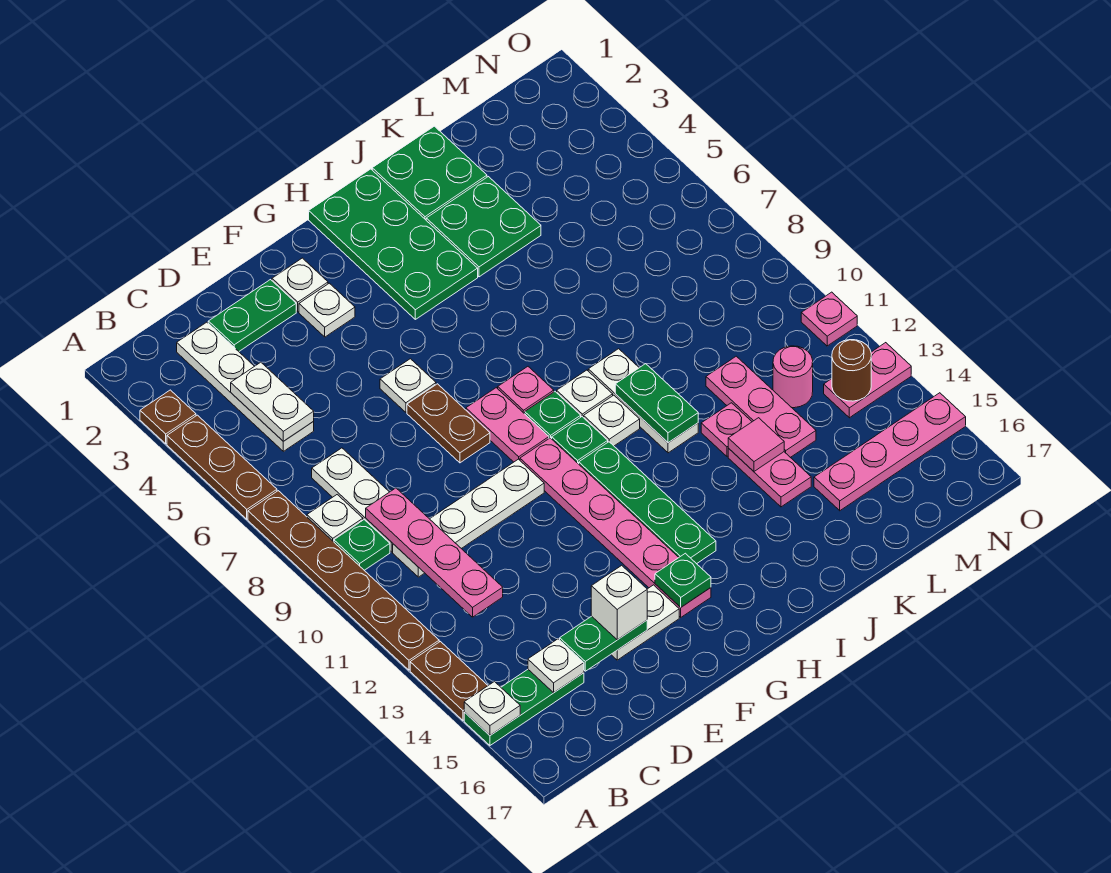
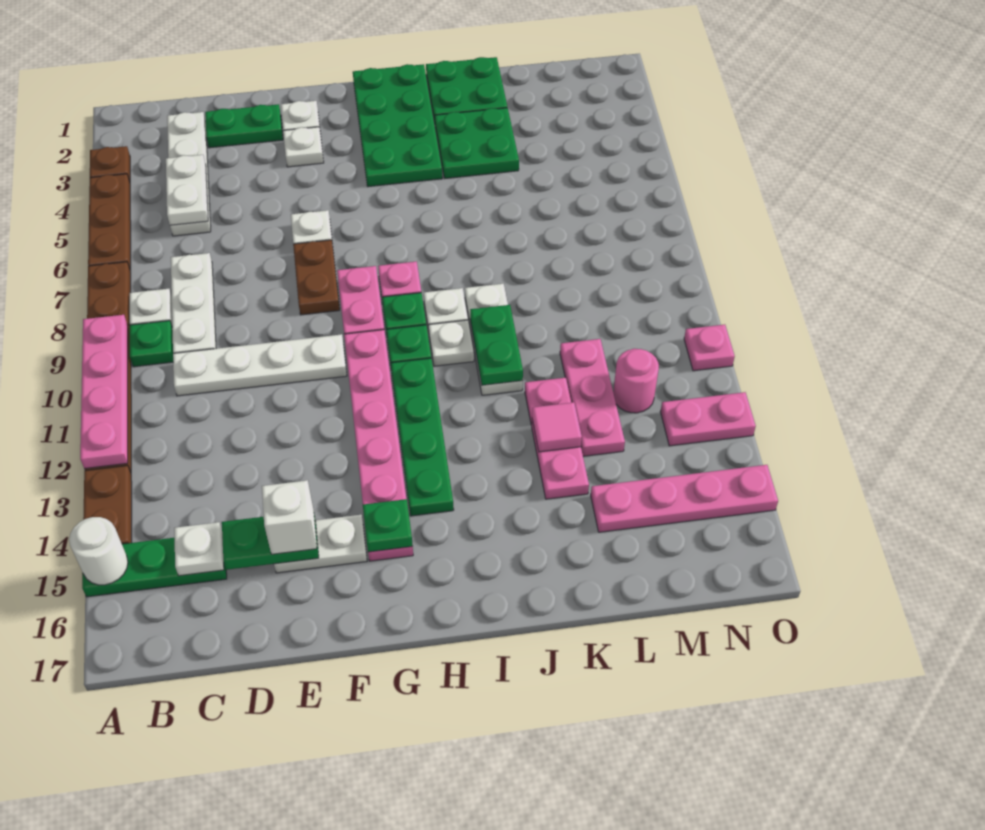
white plate A15 level 2 -> white round brick A15 level 2
pink plate C9:C12 level 2 -> pink plate A9:A12 level 2
brown round brick N13 level 2 -> none

